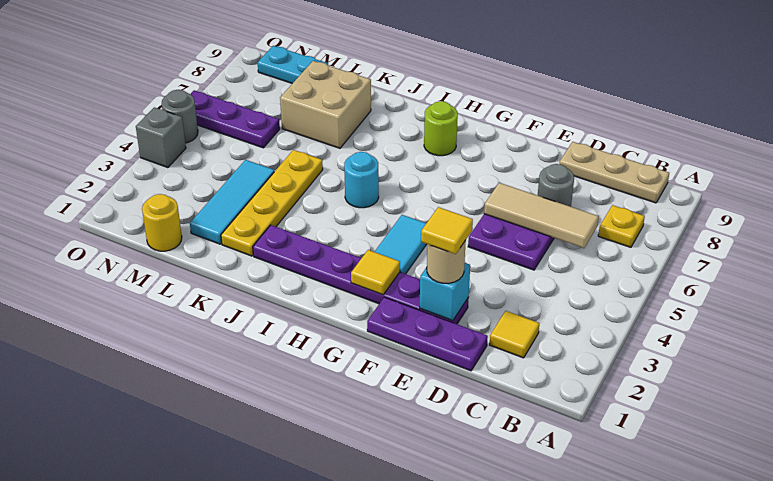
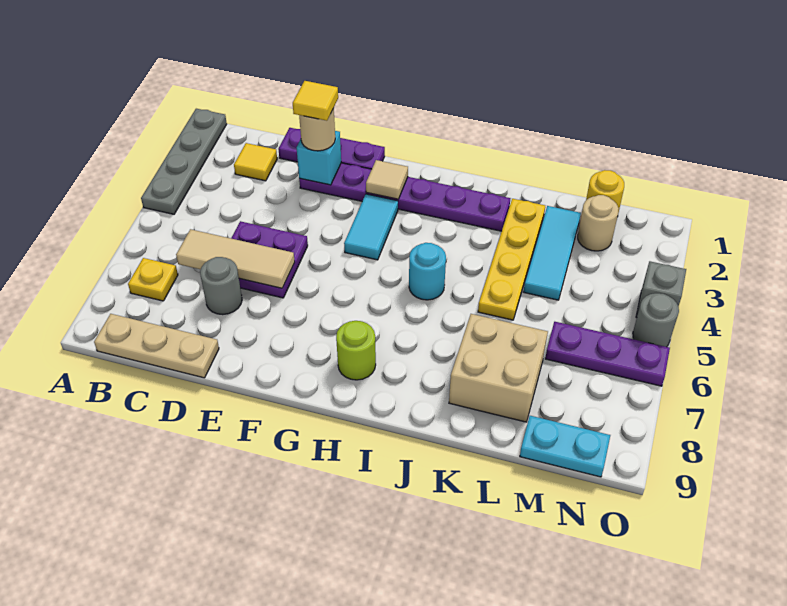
none -> grey plate A1:A4 level 1
yellow tile G2 level 2 -> tan tile G2 level 2
none -> tan round brick M2 level 1

